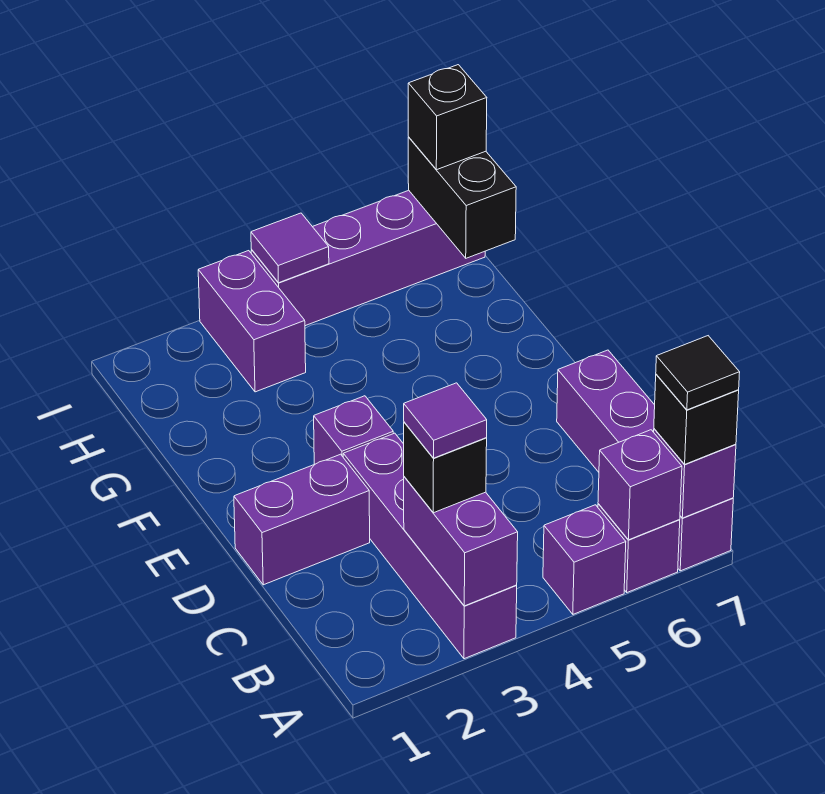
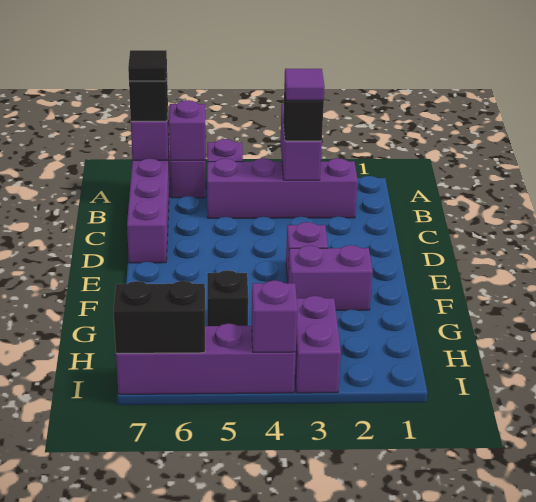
purple brick A3:D3 level 1 -> purple brick B2:B5 level 1
purple brick D1:D2 level 1 -> purple brick F2:F3 level 1
black brick H7:I7 level 2 -> black brick I6:I7 level 2
purple tile I4 level 2 -> purple brick I4 level 2
black brick I7 level 3 -> black brick G5 level 1

